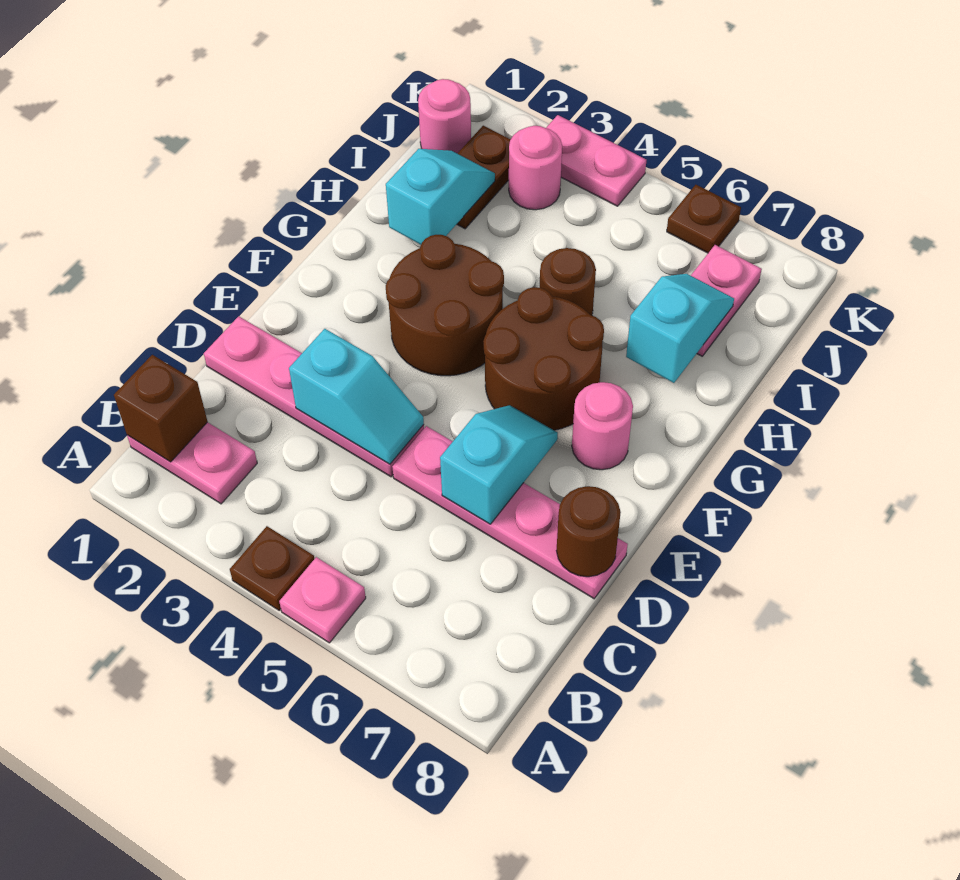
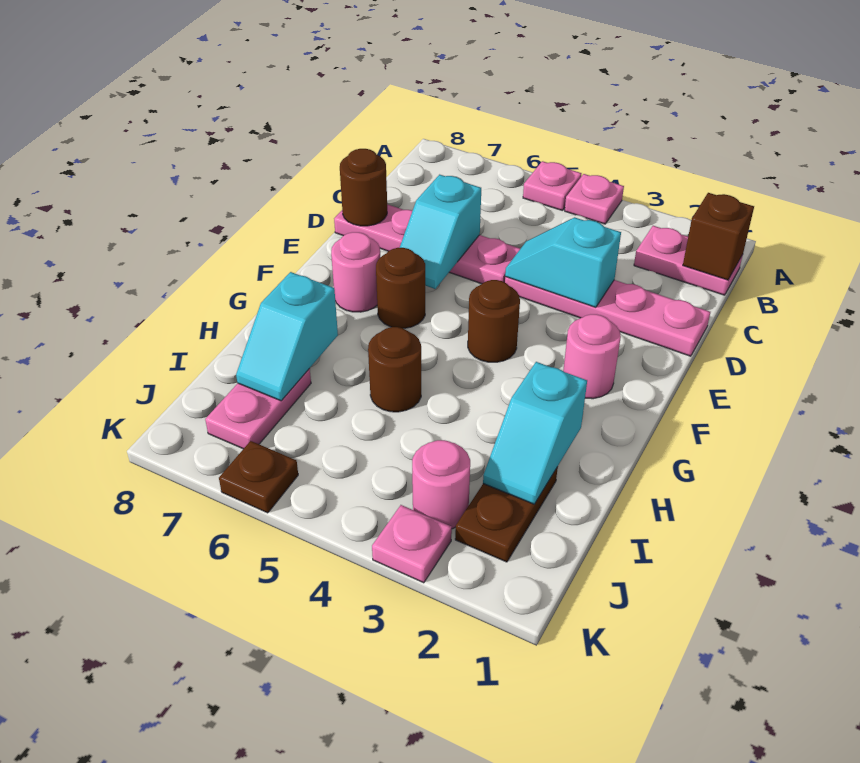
brown plate A4 level 1 -> pink plate A4 level 1
brown round brick F3:G4 level 1 -> brown round brick F4 level 1
brown round brick F5:G6 level 1 -> brown round brick F6 level 1
pink round brick J1 level 1 -> pink round brick F2 level 1
pink plate K3:K4 level 1 -> pink plate K3 level 1

